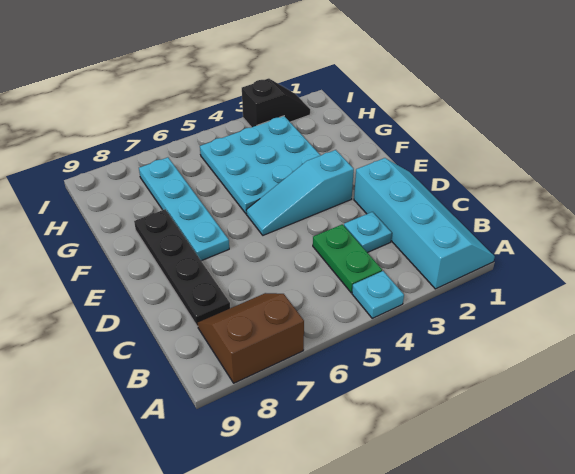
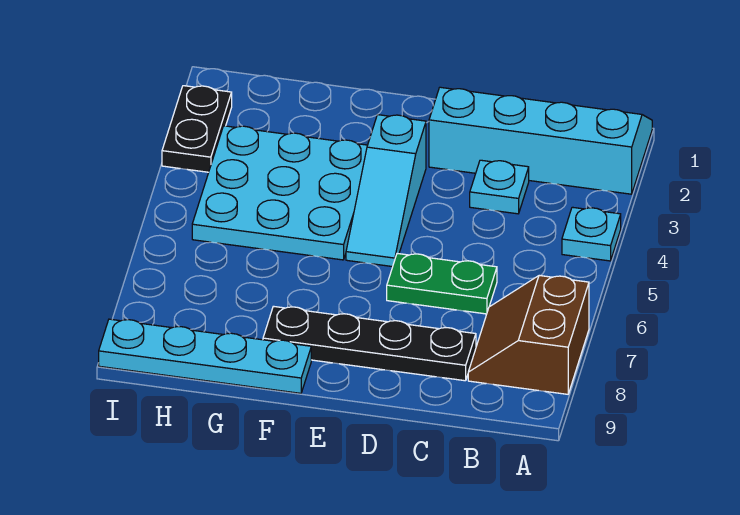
green plate B4:C4 level 1 -> green plate C6:D6 level 1
cyan plate E7:H7 level 1 -> cyan plate F9:I9 level 1
black slope I2:I3 level 1 top 3 -> black plate I2:I3 level 1

